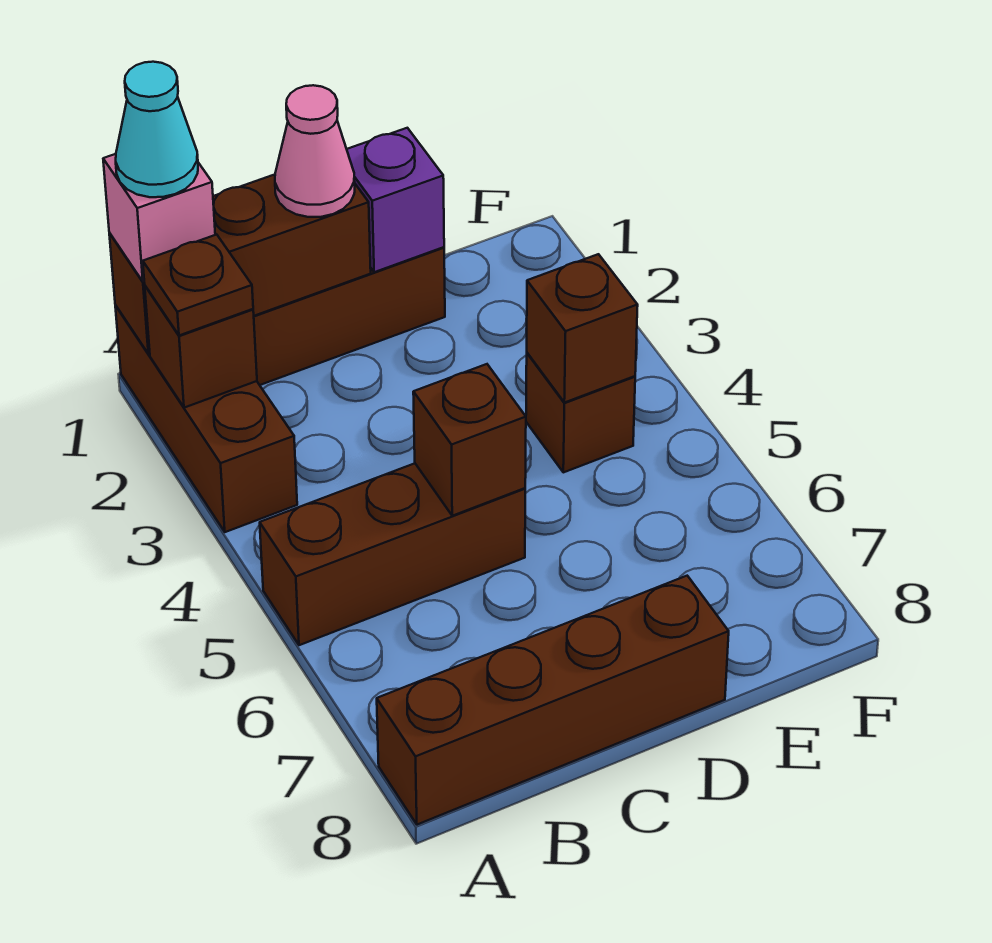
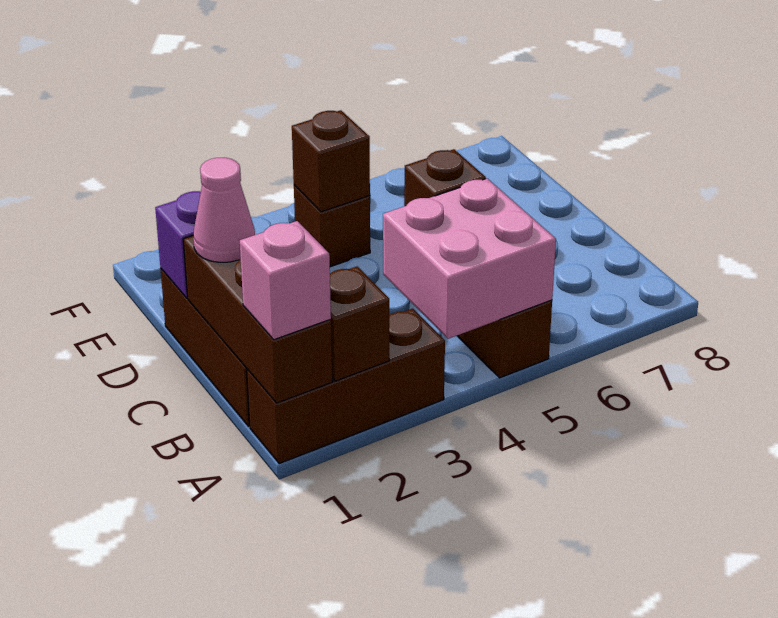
cyan cone A1 level 4 -> none
brown plate A2 level 3 -> none
none -> pink brick A4:B5 level 2
brown brick A8:D8 level 1 -> none

